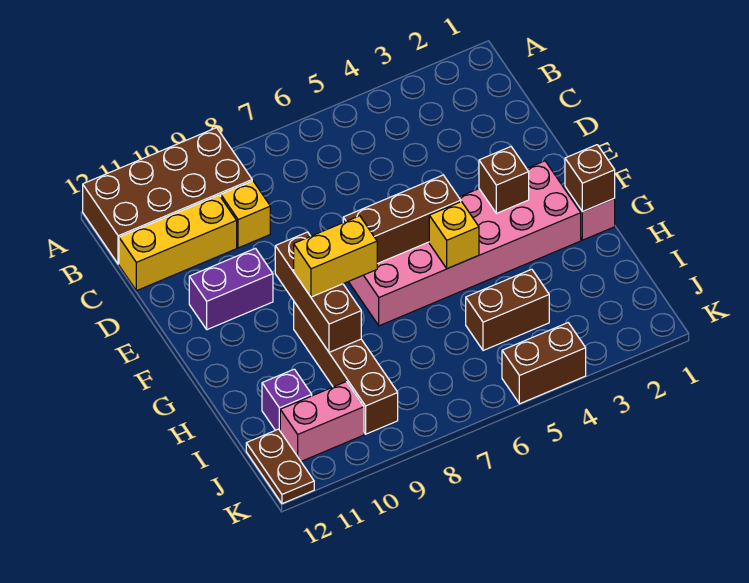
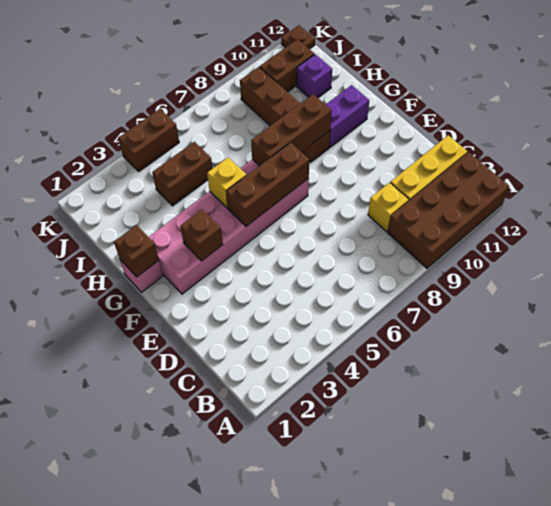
purple brick E10:E11 level 1 -> purple brick G10:G11 level 1
brown brick F9:H9 level 2 -> brown brick G7:G9 level 2
yellow brick G8:G9 level 3 -> none
pink brick J10:J11 level 1 -> brown brick J10:J11 level 1
brown plate J12:K12 level 1 -> brown plate K12 level 1

